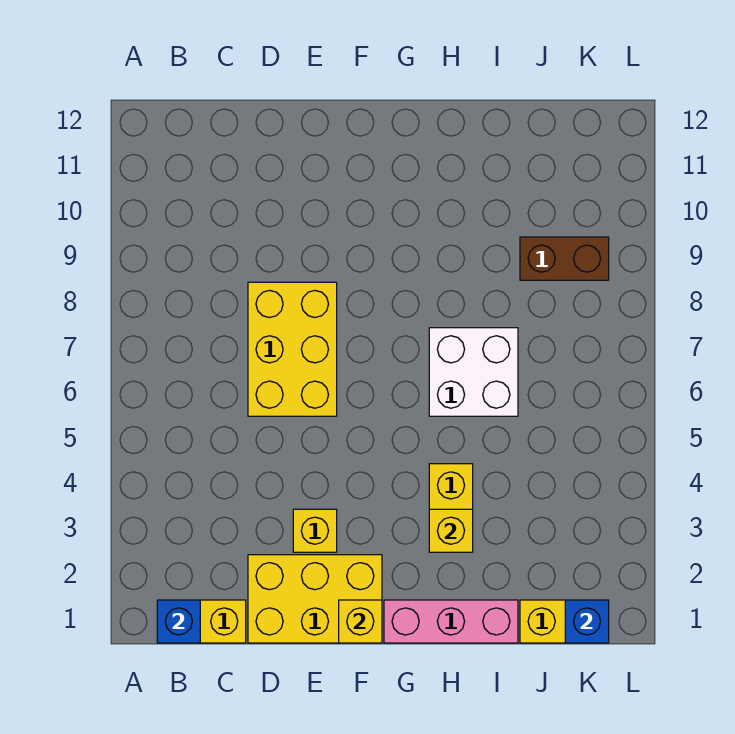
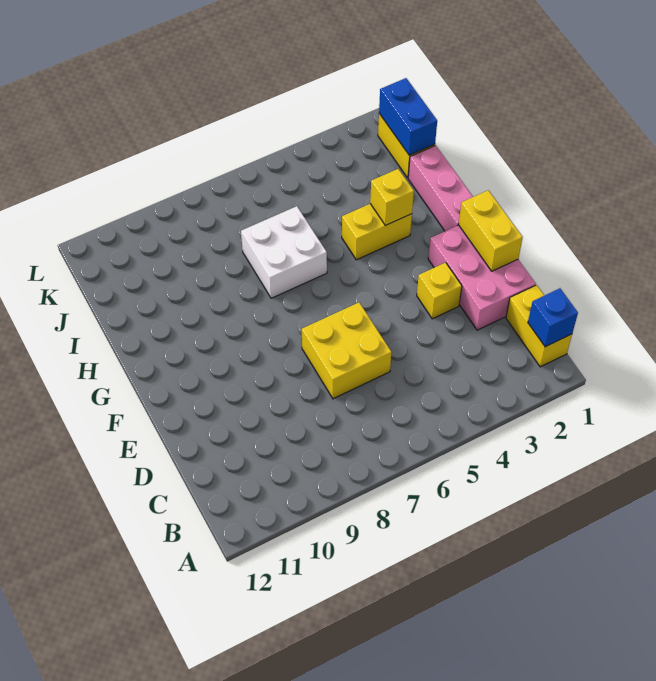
yellow brick D1:F2 level 1 -> pink brick D1:F2 level 1
yellow brick D6:E8 level 1 -> yellow brick D6:E7 level 1
yellow brick F1 level 2 -> yellow brick E1:F1 level 2
brown brick J9:K9 level 1 -> none
blue brick K1 level 2 -> blue brick J1:K1 level 2

